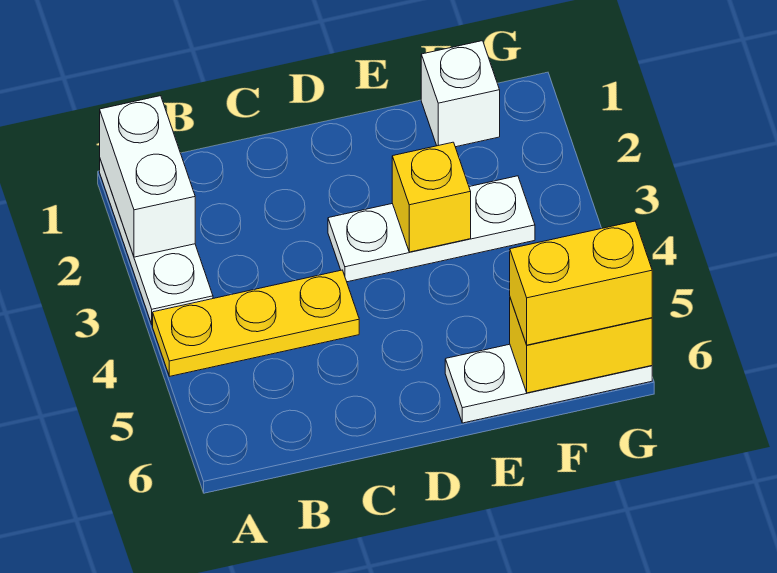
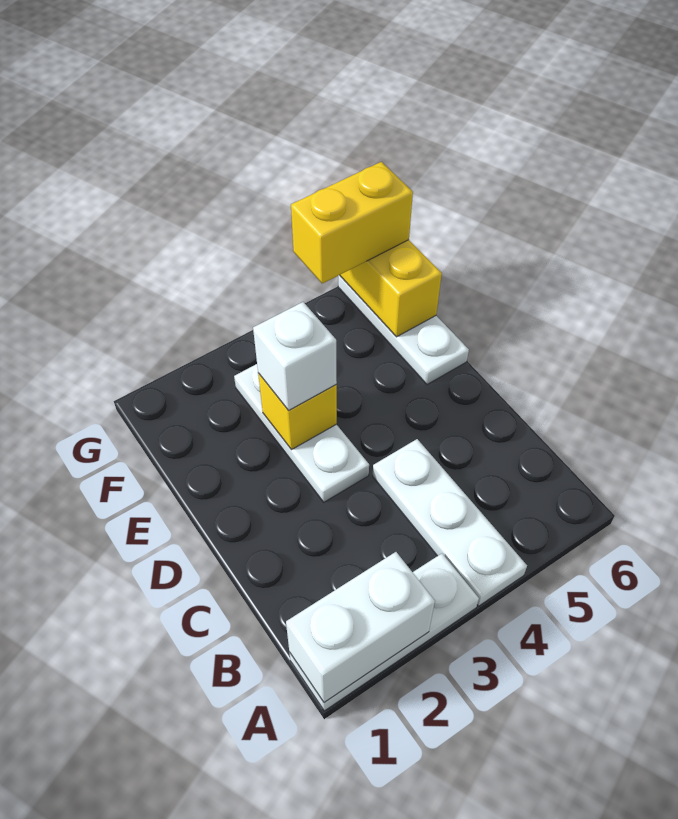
yellow plate A4:C4 level 1 -> white plate A4:C4 level 1
white brick F1 level 1 -> white brick E3 level 3
yellow brick F6:G6 level 3 -> yellow brick G5:G6 level 3

